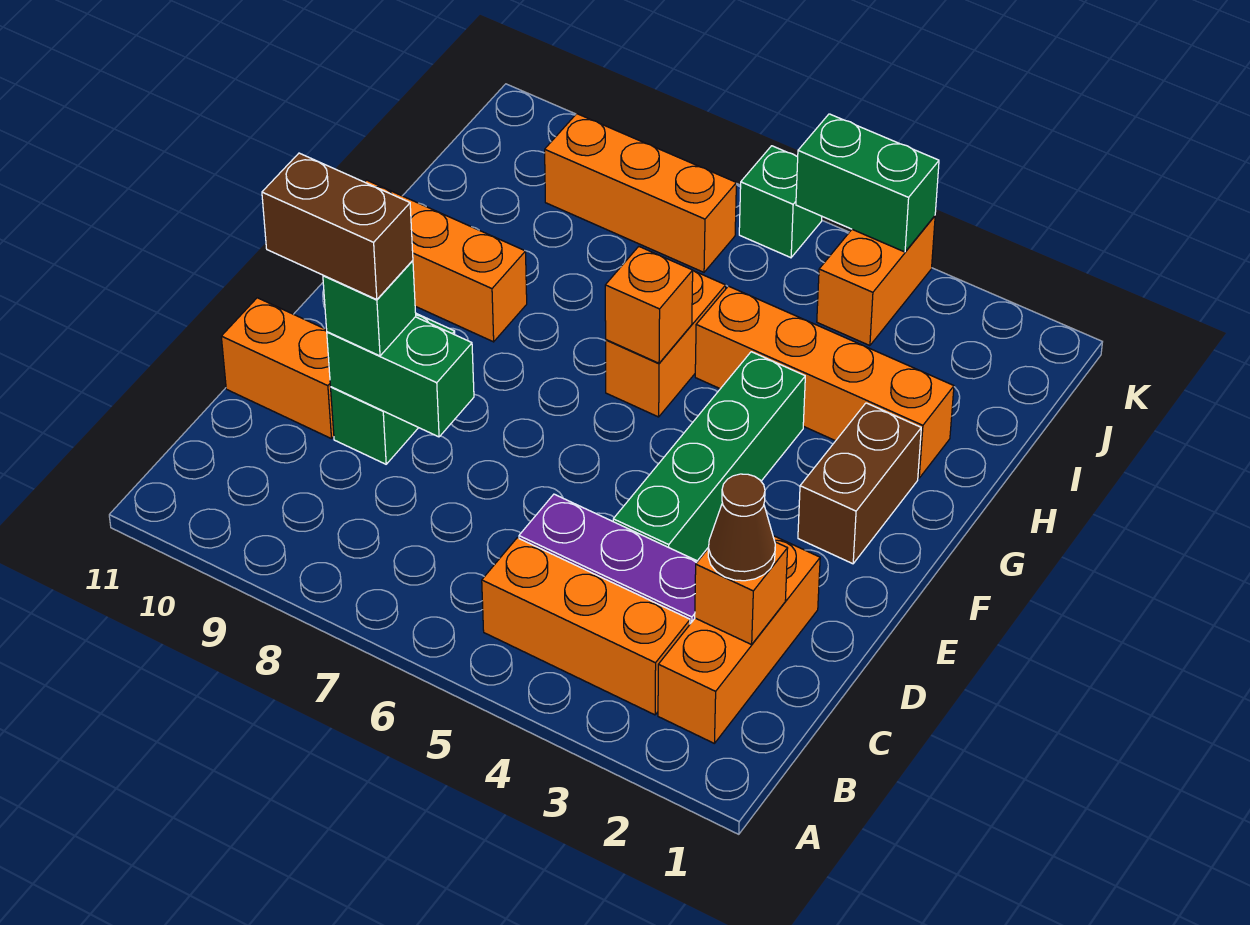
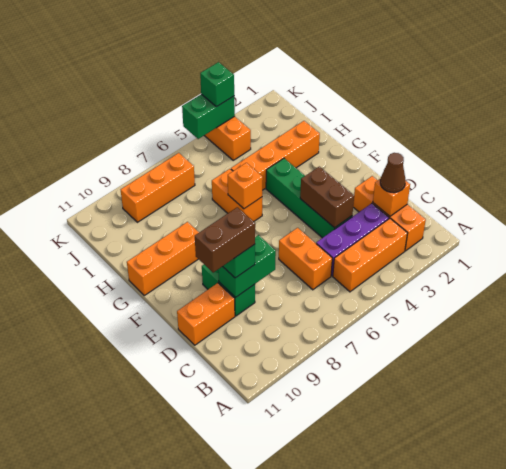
none -> orange brick C6:D6 level 1
brown brick F2:G2 level 1 -> brown brick D4:E4 level 2
green brick K6 level 1 -> green brick K4 level 3

